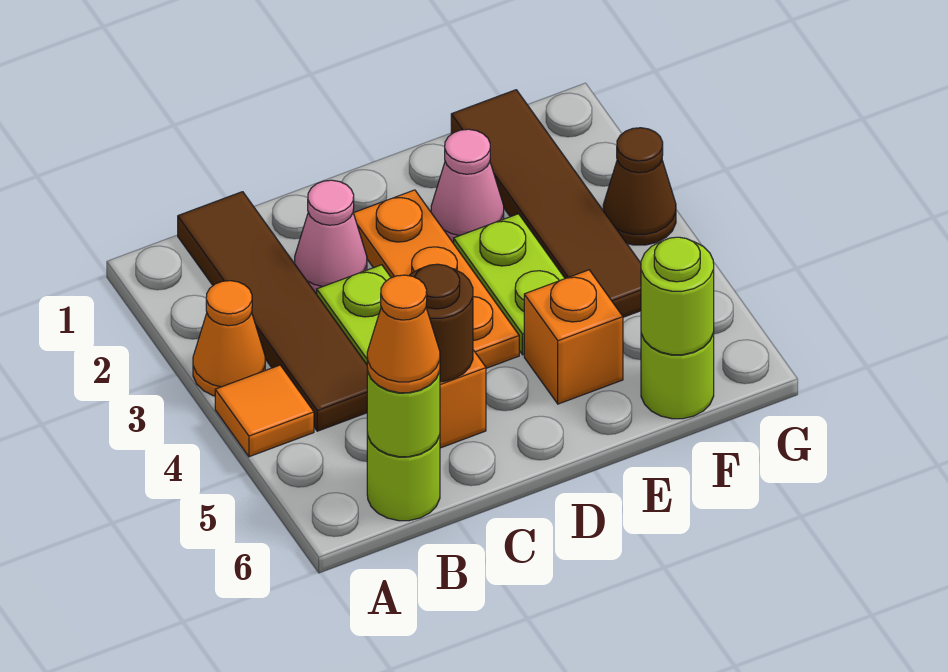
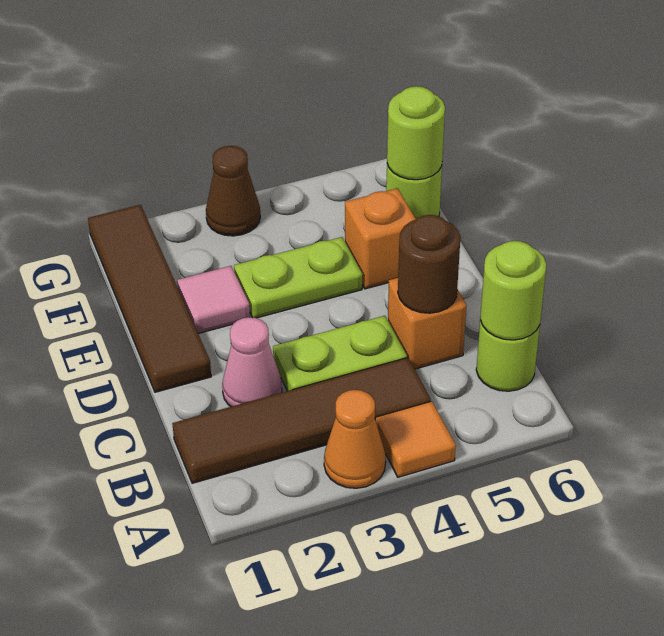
orange cone B6 level 3 -> none
orange plate D2:D4 level 1 -> none
pink cone E2 level 1 -> pink tile E2 level 1
brown tile F1:F4 level 1 -> brown tile D1:G1 level 1

